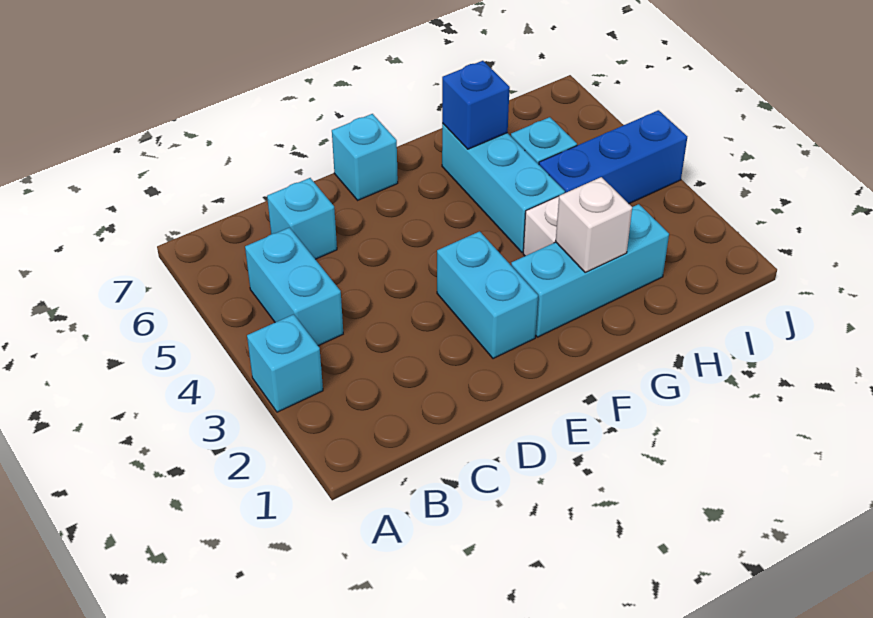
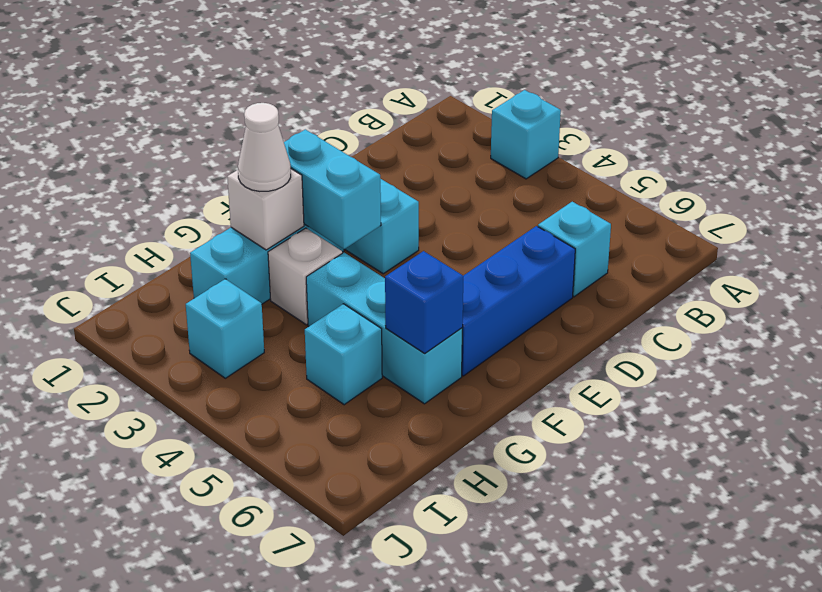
cyan brick B4:B5 level 1 -> cyan brick F2:F3 level 2
cyan brick E7 level 1 -> cyan brick I3 level 1
none -> white cone G2 level 3
blue brick H4:J4 level 1 -> blue brick D6:F6 level 1

